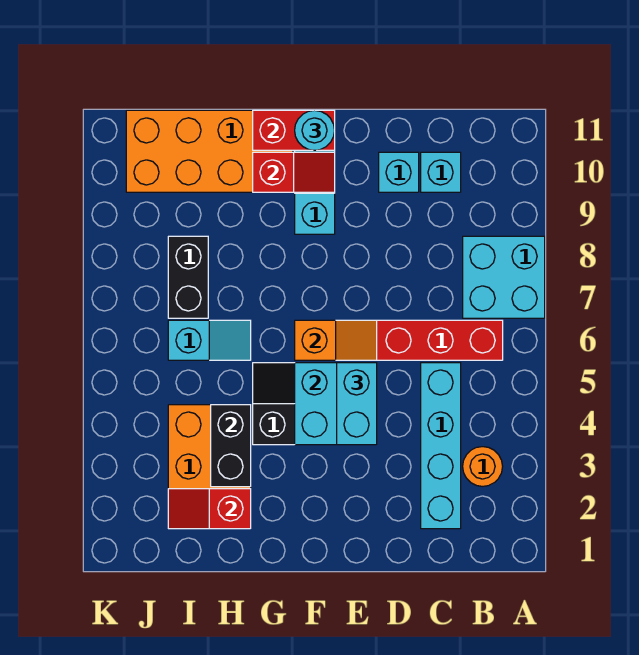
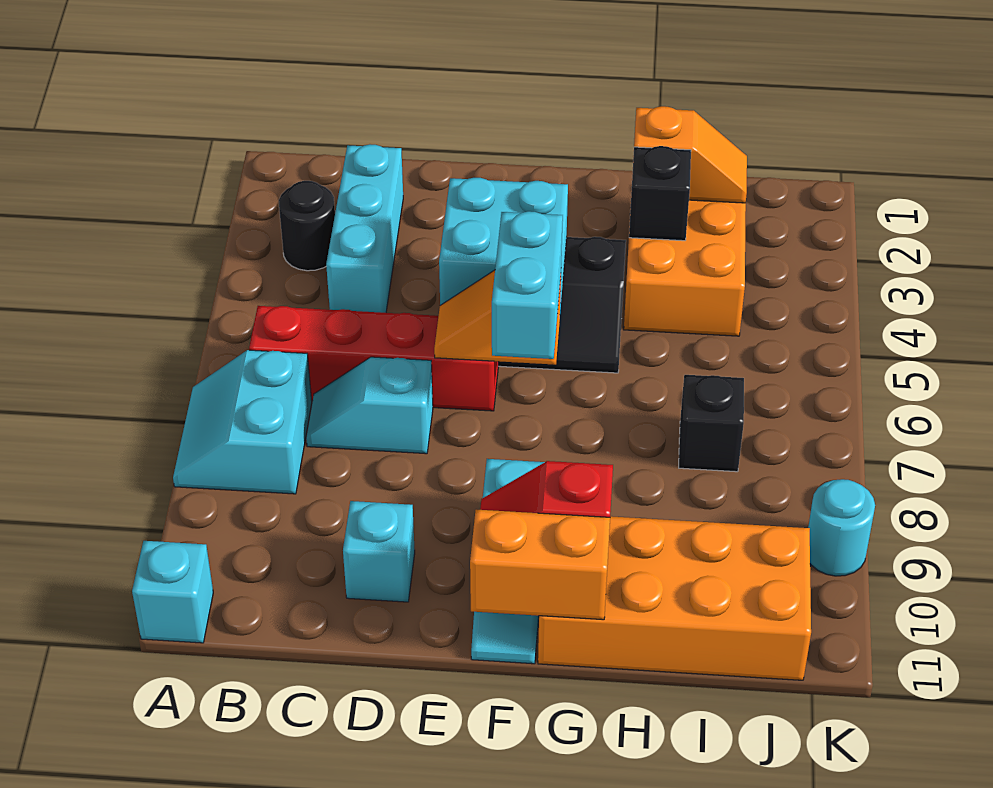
cyan brick A7:B8 level 1 -> cyan slope A7:B8 level 1 top B
orange round brick B3 level 1 -> black round brick B3 level 1
cyan brick C2:C5 level 1 -> cyan brick C2:C4 level 1
cyan brick C10 level 1 -> cyan brick A11 level 1
cyan brick E4:E5 level 3 -> cyan brick F6:F7 level 3
red brick F11:G11 level 2 -> orange brick F11:G11 level 2
cyan round brick F11 level 3 -> cyan round brick K9 level 1
red slope H2:I2 level 2 top H -> orange slope H2:I2 level 2 top H
black brick H3:H4 level 2 -> black brick H3 level 2
cyan slope H6:I6 level 1 top I -> cyan slope C7:D7 level 1 top D
black brick I7:I8 level 1 -> black brick I7 level 1

